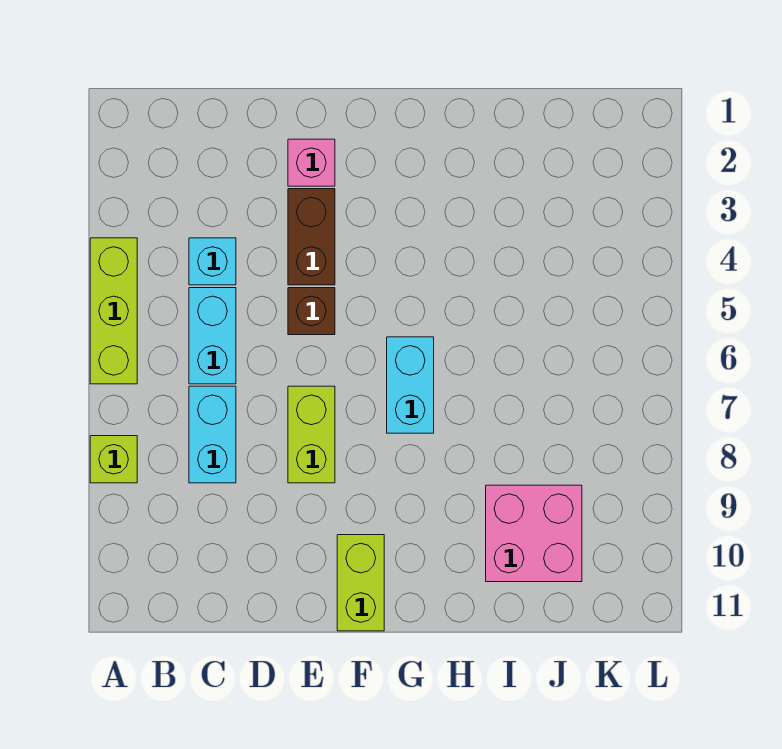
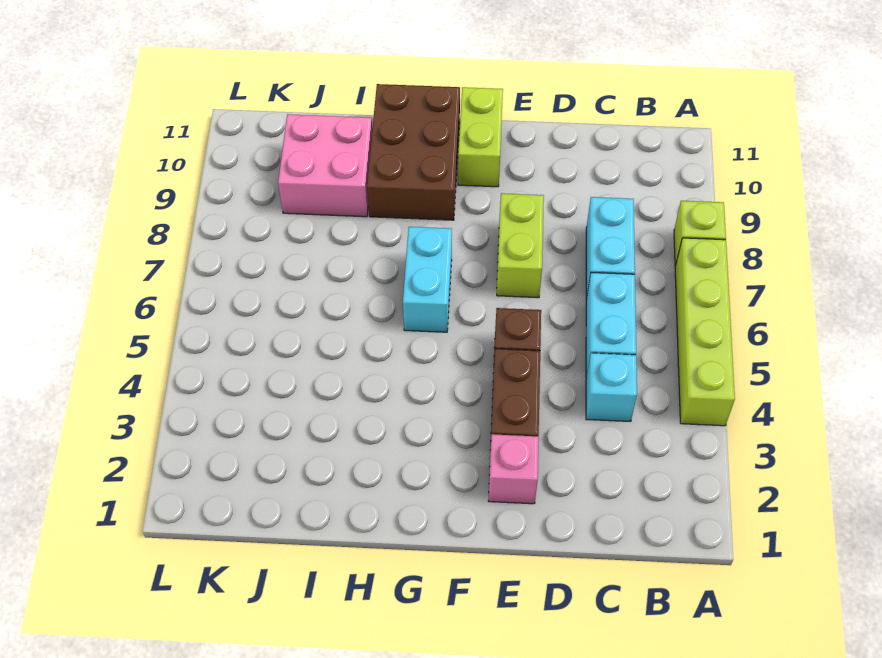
lime brick A4:A6 level 1 -> lime brick A4:A7 level 1
none -> brown brick G9:H11 level 1

